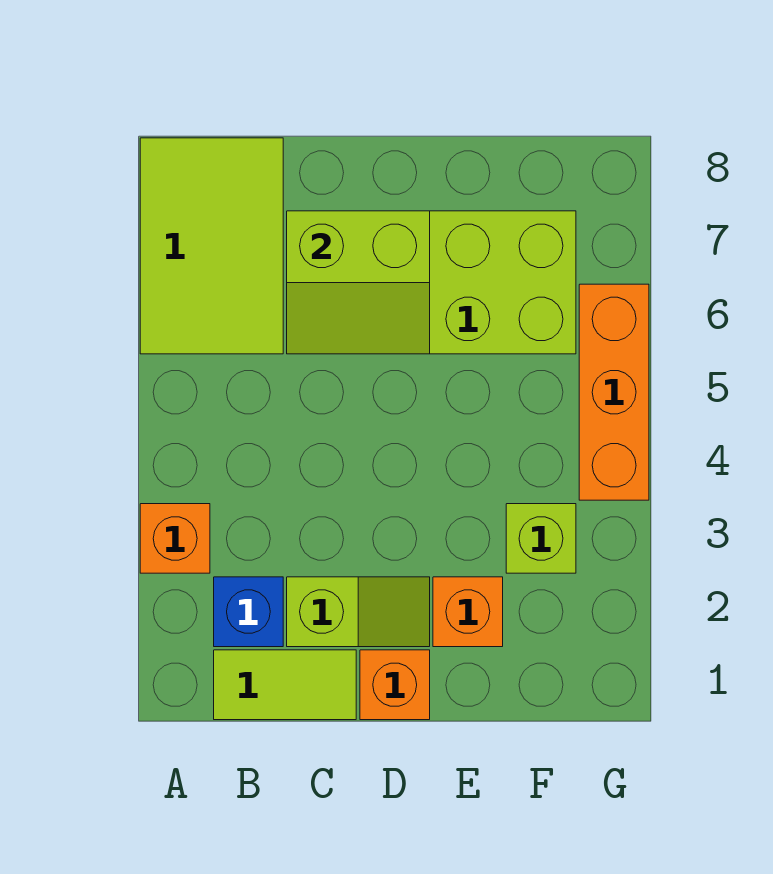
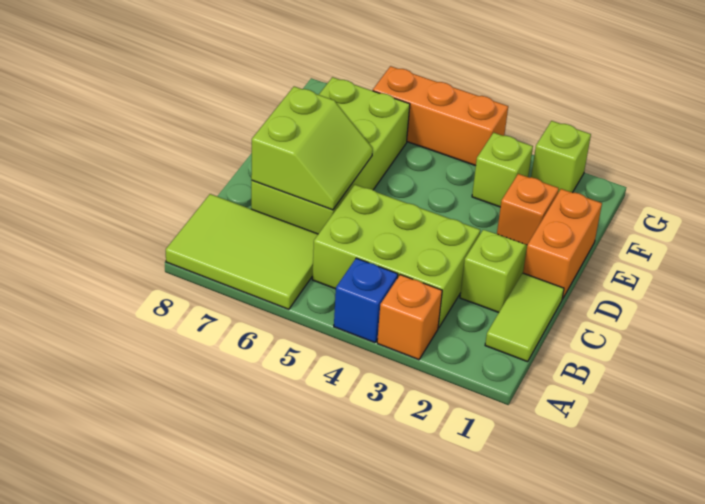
blue brick B2 level 1 -> blue brick A4 level 1
none -> lime brick B3:C5 level 1
orange brick D1 level 1 -> orange brick D1:E1 level 1
none -> lime brick G2 level 1

